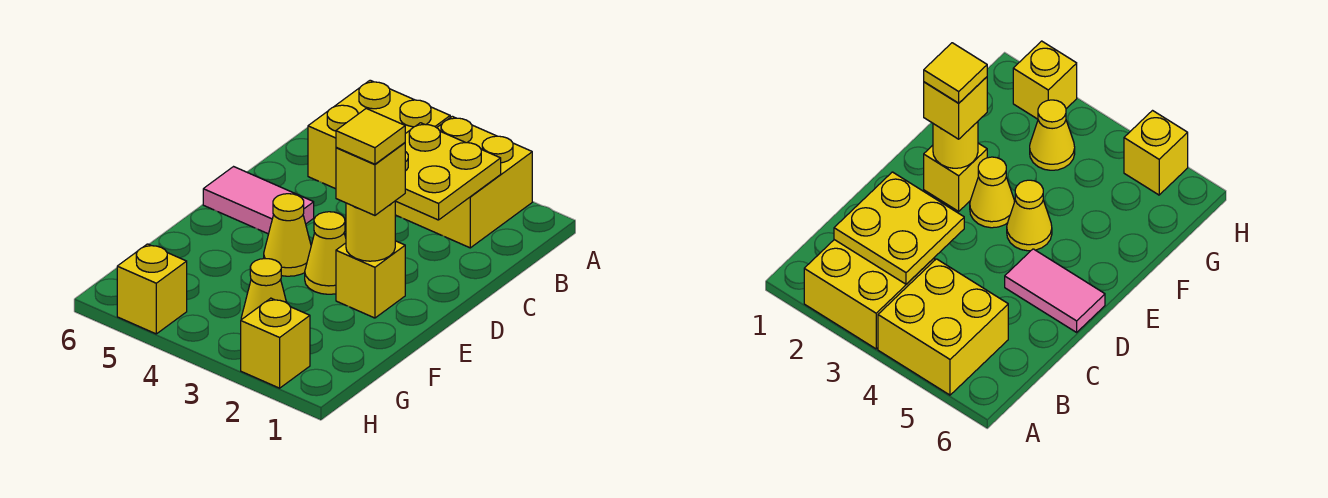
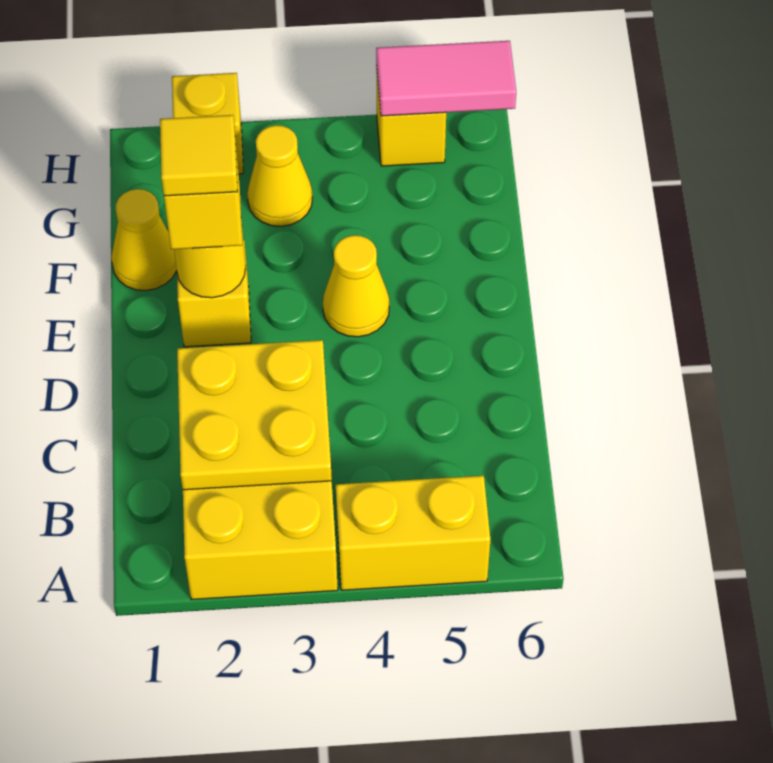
yellow brick A4:B5 level 1 -> yellow brick A4:A5 level 1
pink tile D5:D6 level 1 -> pink tile H5:H6 level 2
yellow cone E3 level 1 -> yellow cone F1 level 1

